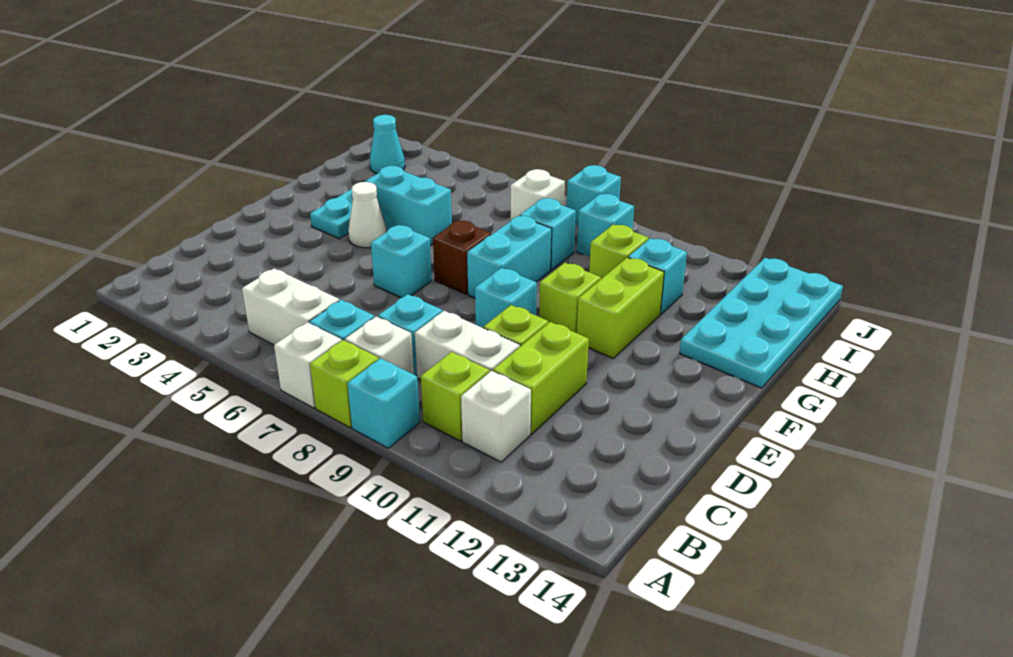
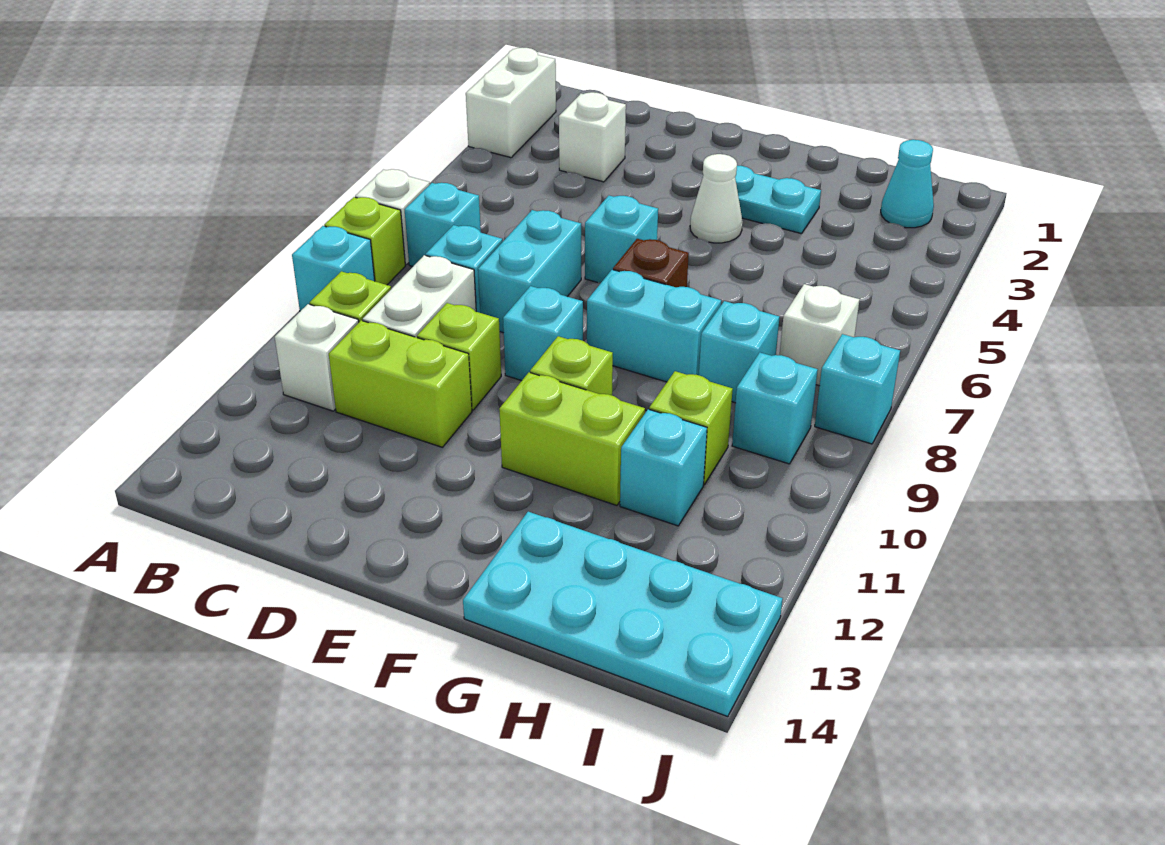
white brick B5:B6 level 1 -> white brick A2:A3 level 1
white brick B8 level 1 -> white brick C3 level 1
cyan brick G4:G5 level 1 -> cyan brick D7:D8 level 1

